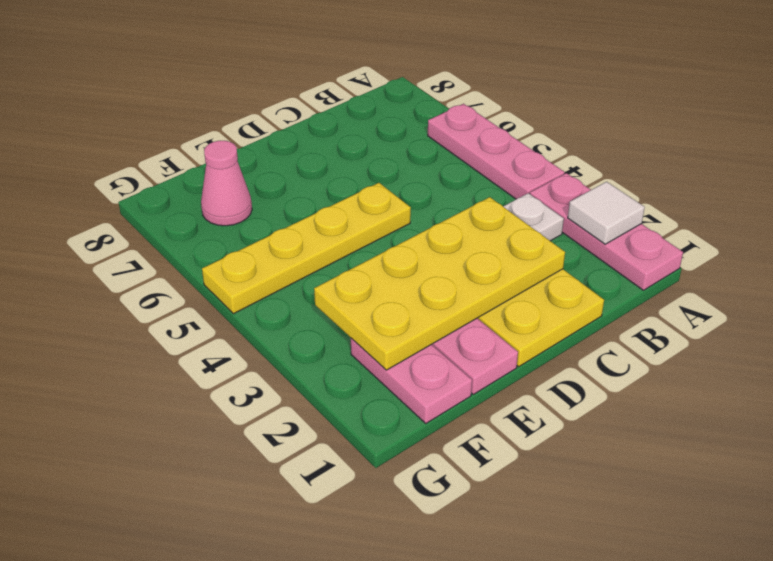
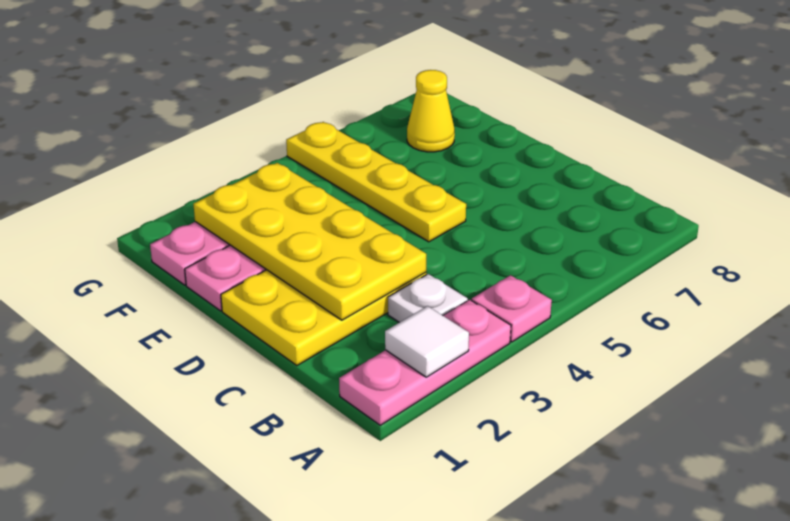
pink plate A4:A6 level 1 -> pink plate A4 level 1
pink cone F7 level 1 -> yellow cone F7 level 1

